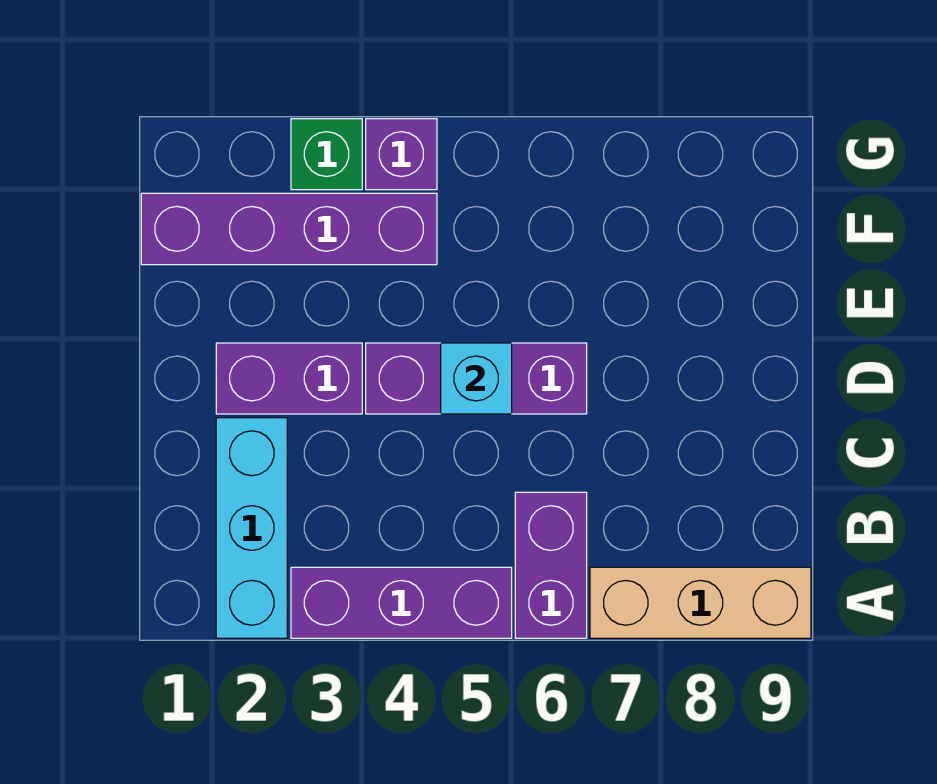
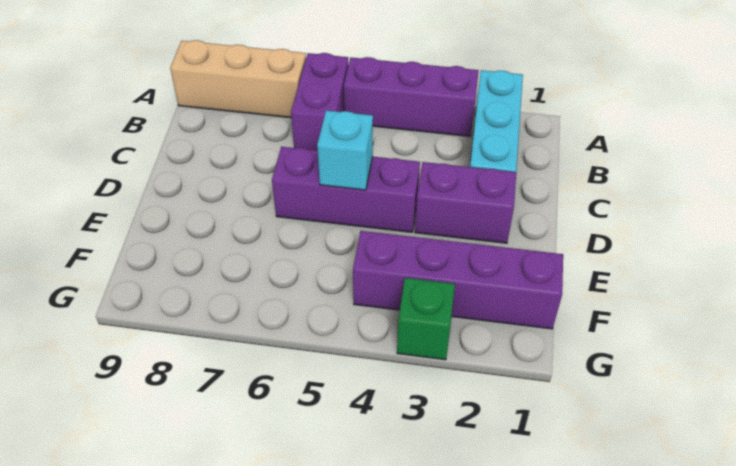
purple brick G4 level 1 -> none

